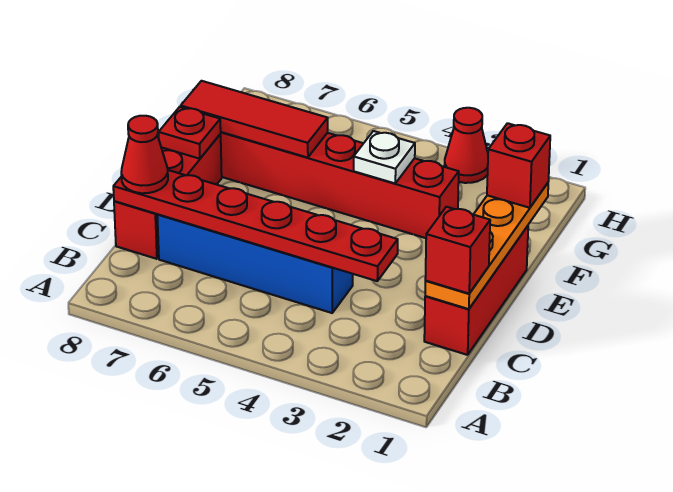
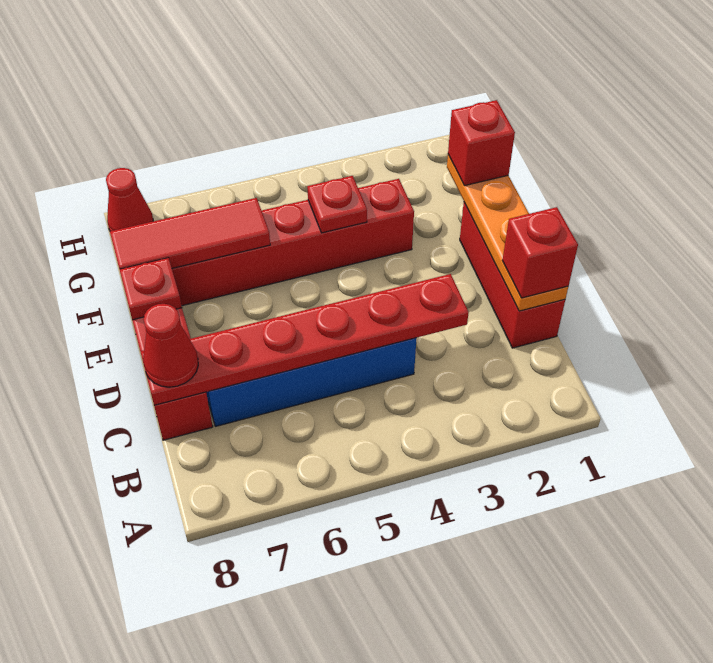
white plate F4 level 2 -> red plate F4 level 2
red cone H3 level 1 -> red cone H8 level 1

